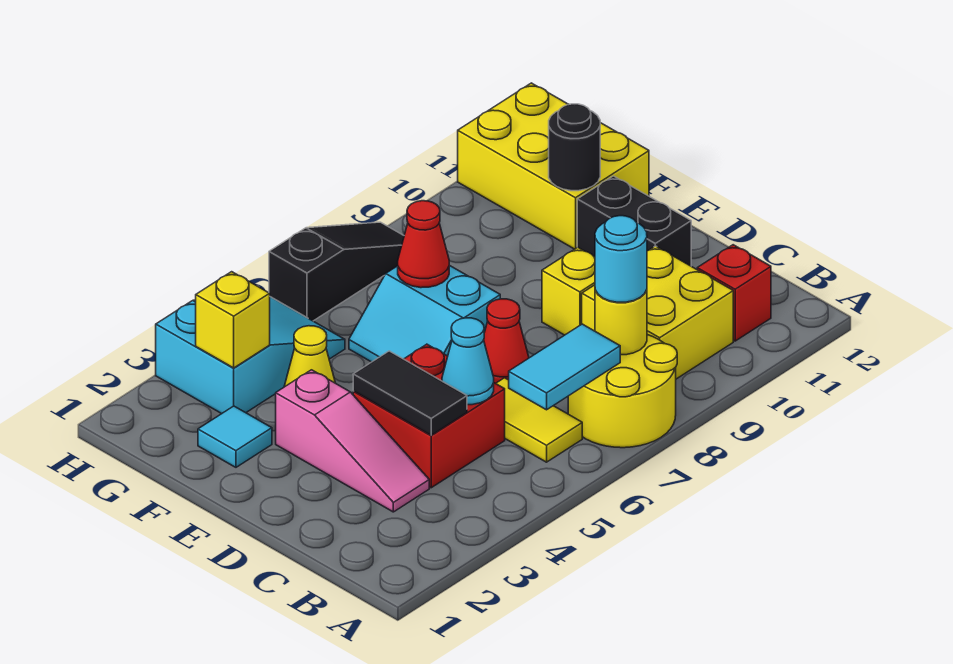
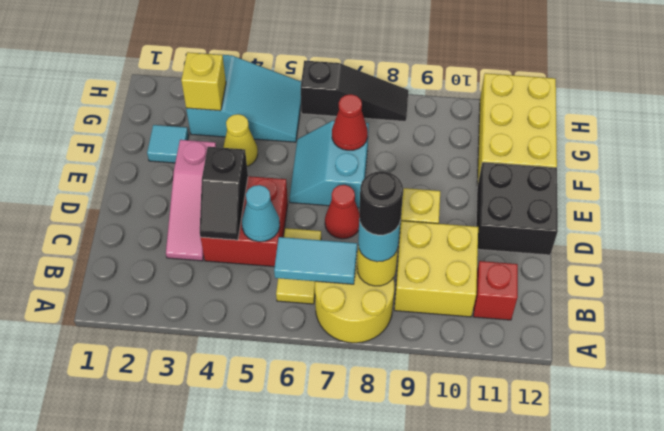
black tile C4:D4 level 2 -> black slope C4:D4 level 2 top D
black brick D11:E11 level 1 -> black brick D11:E12 level 1
black round brick F11 level 2 -> black round brick B8 level 4

